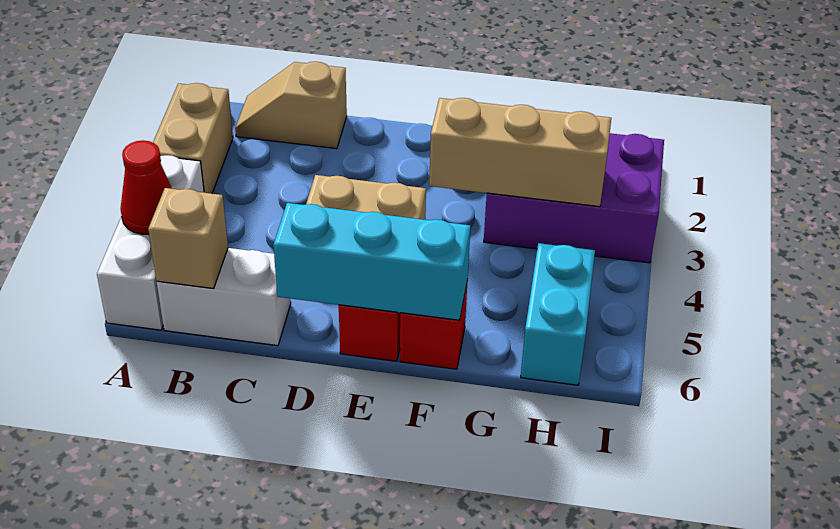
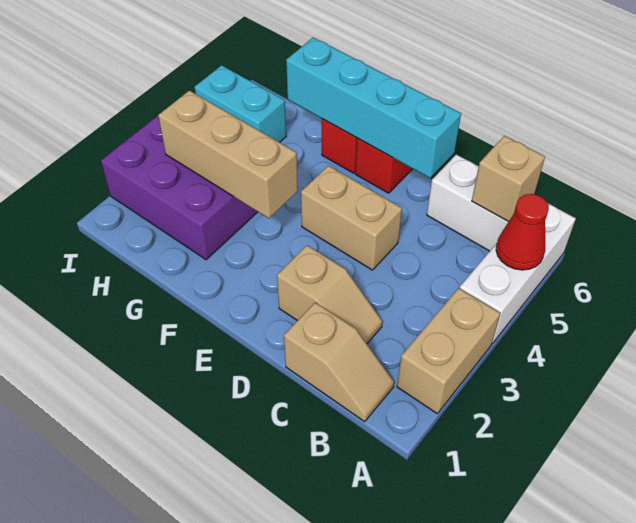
none -> tan slope C2:D2 level 1 top D
cyan brick D6:F6 level 2 -> cyan brick D6:G6 level 2
cyan brick H5:H6 level 1 -> cyan brick H5:I5 level 1

